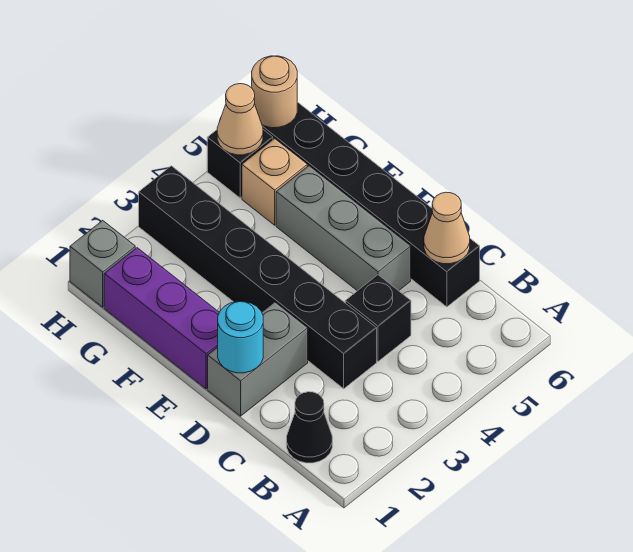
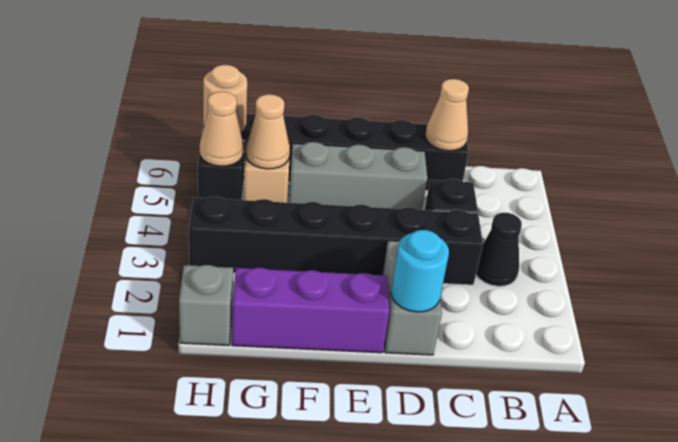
black cone B1 level 1 -> black cone B3 level 1
none -> tan cone G5 level 2

